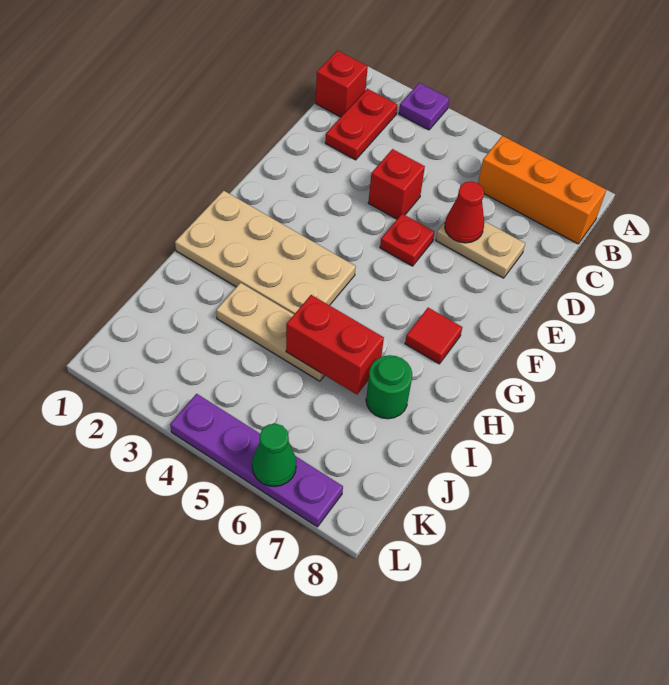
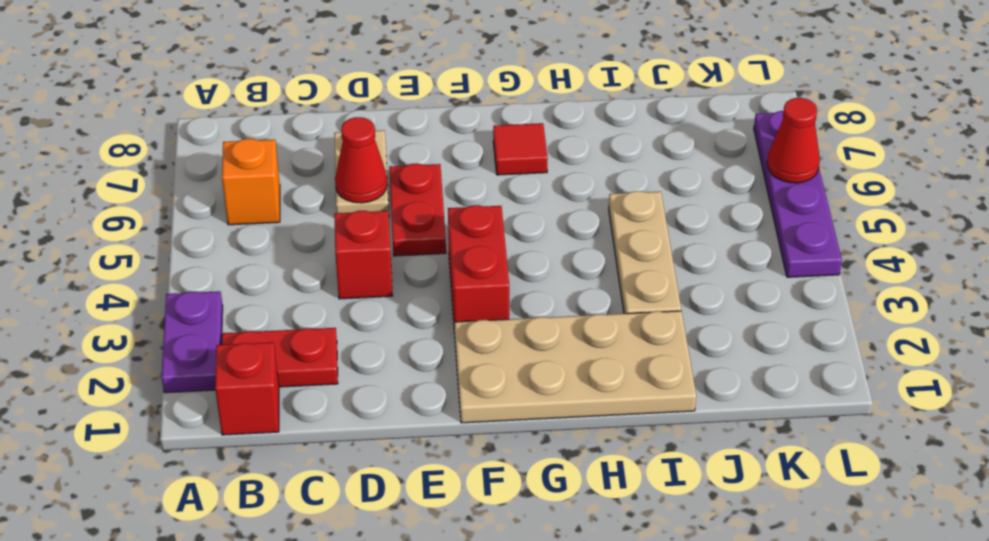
purple plate A3 level 1 -> purple plate A2:A3 level 1
orange brick B6:B8 level 1 -> orange brick B6 level 1
red plate E5 level 1 -> red plate E5:E6 level 1
tan plate G1:H4 level 1 -> tan plate F1:I2 level 1
red brick I5:I6 level 2 -> red brick F3:F4 level 1
green round brick I7 level 1 -> none
green cone L6 level 2 -> red cone L6 level 2

